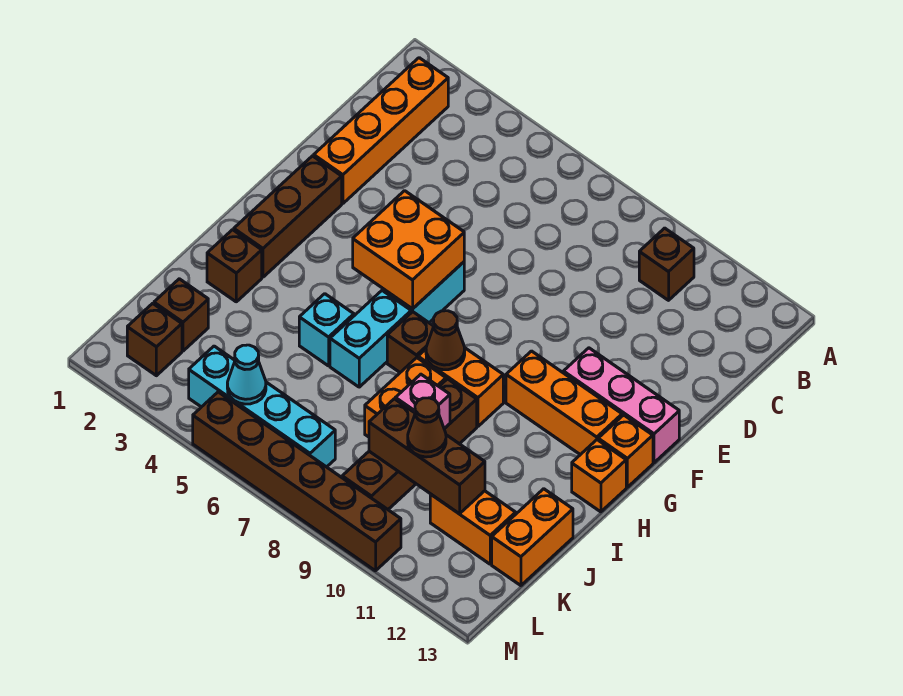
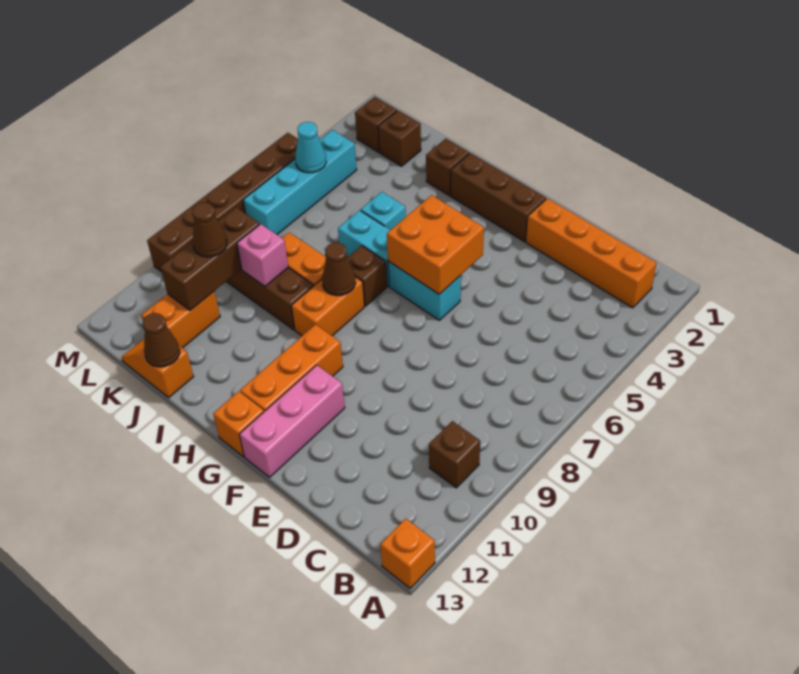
orange brick H13 level 1 -> orange brick A13 level 1
orange brick J13:K13 level 1 -> orange slope J13:K13 level 1 top J
none -> brown cone J13 level 2

